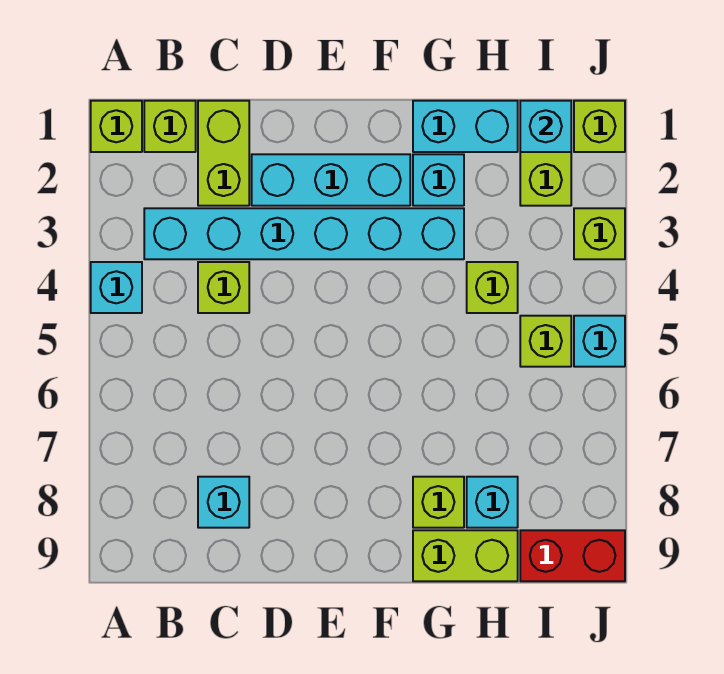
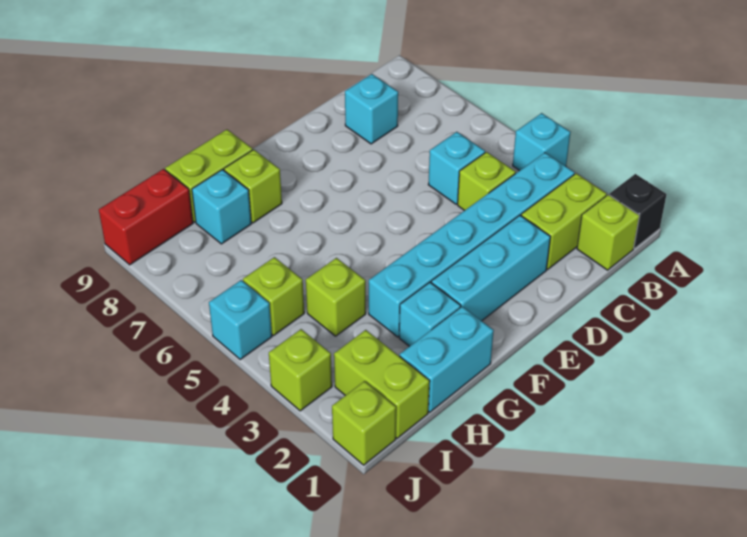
lime brick A1 level 1 -> black brick A1 level 1
lime brick C1:C2 level 1 -> lime brick B2:C2 level 1
cyan brick I1 level 2 -> cyan brick C5 level 1

